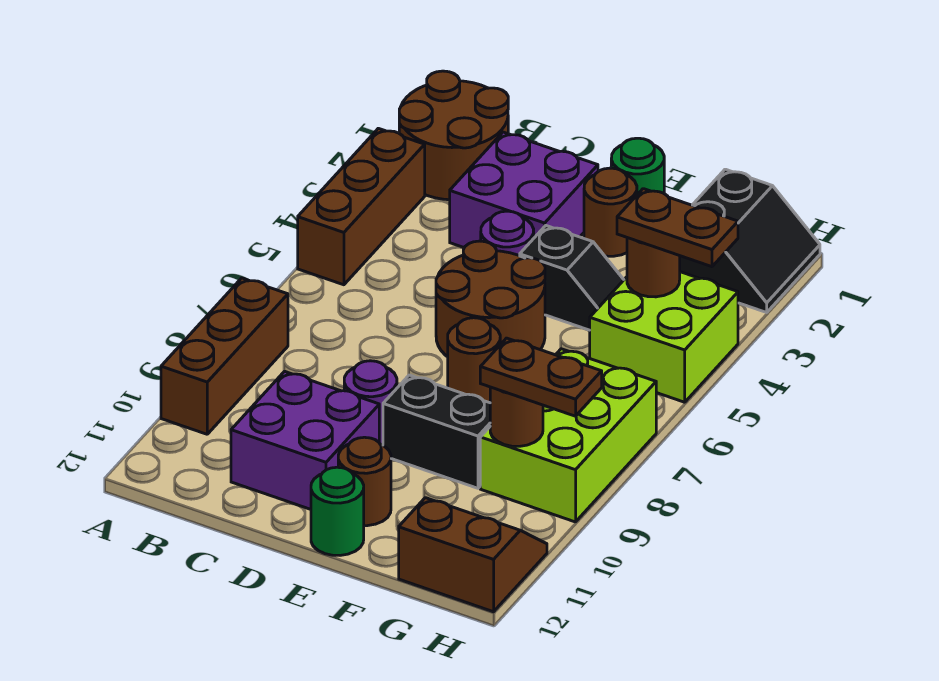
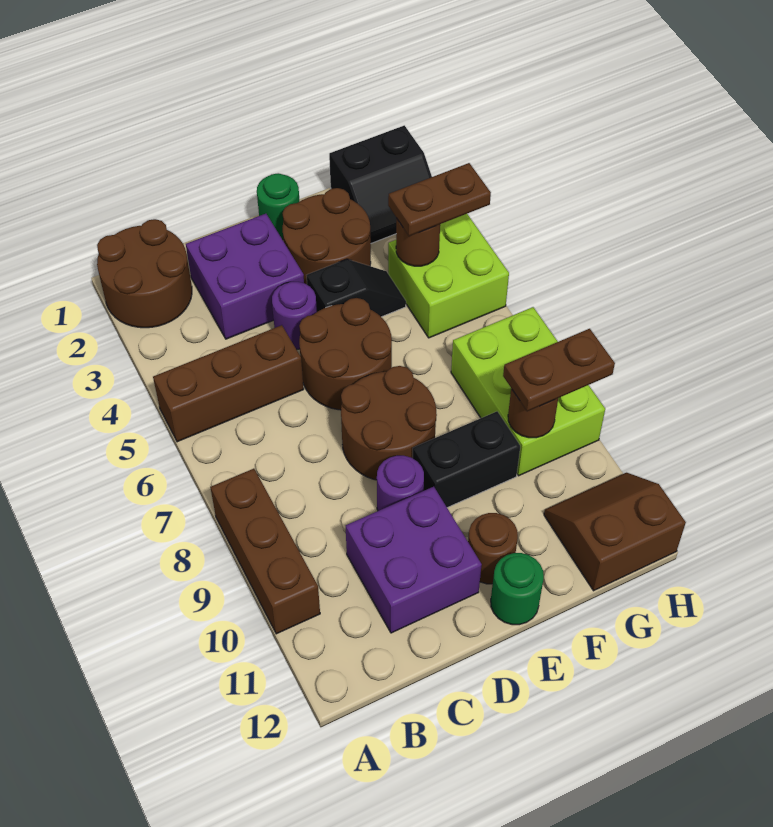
brown brick A3:A5 level 1 -> brown brick A5:C5 level 1
brown round brick E2 level 1 -> brown round brick E2:F3 level 1
brown round brick E7 level 1 -> brown round brick D7:E8 level 1
black slope G1:H2 level 1 top G -> black slope G1:H2 level 1 top 1

